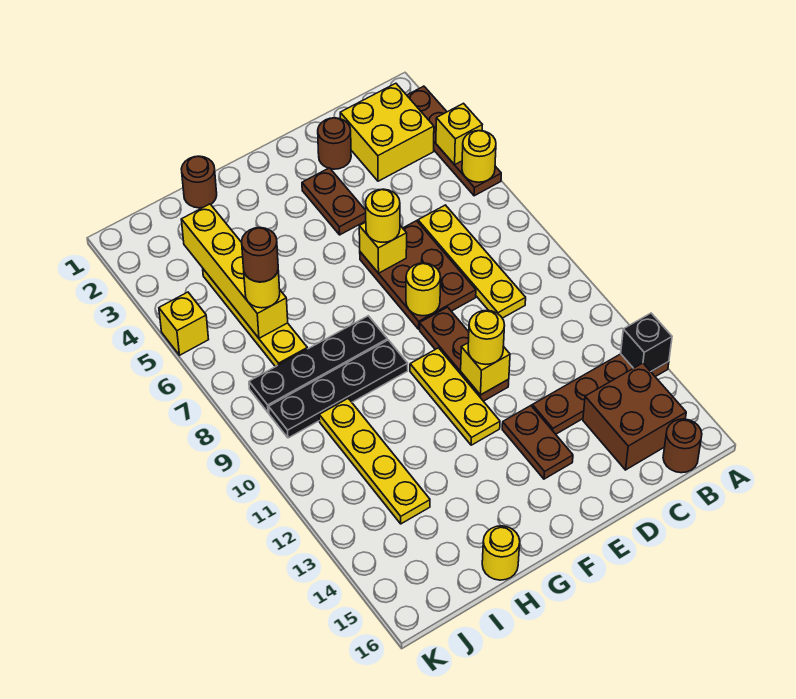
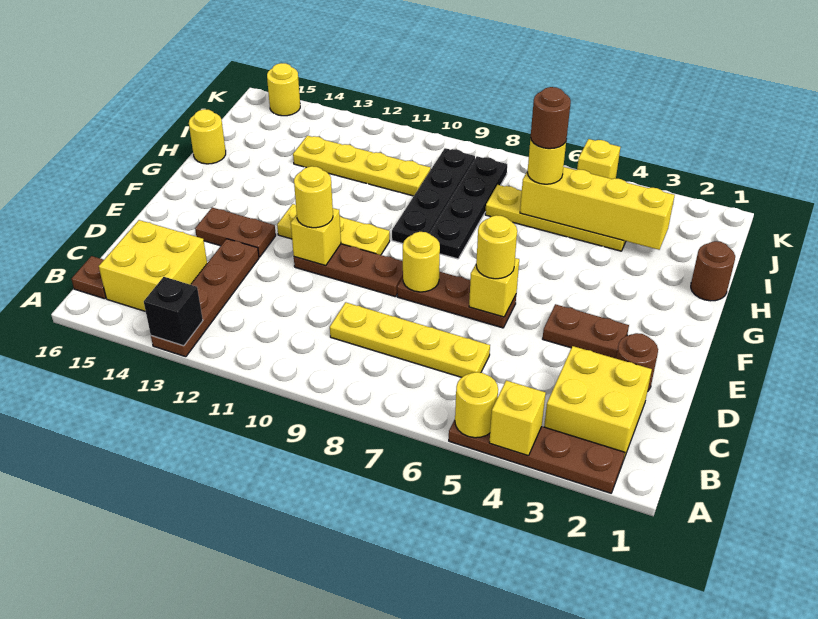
brown brick B14:C15 level 1 -> yellow brick B14:C15 level 1
brown round brick B16 level 1 -> brown plate B16 level 1
brown plate D6:E8 level 1 -> brown plate E6:E8 level 1
none -> yellow round brick K15 level 1

